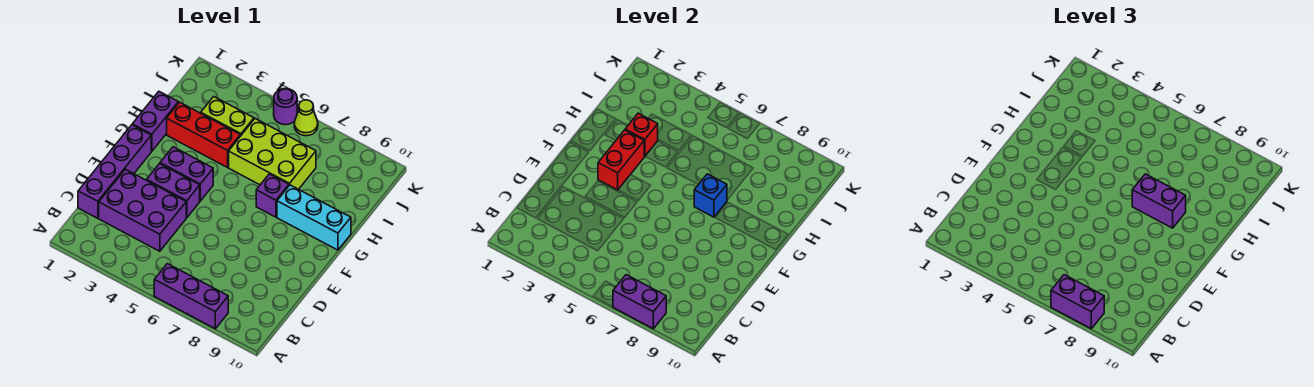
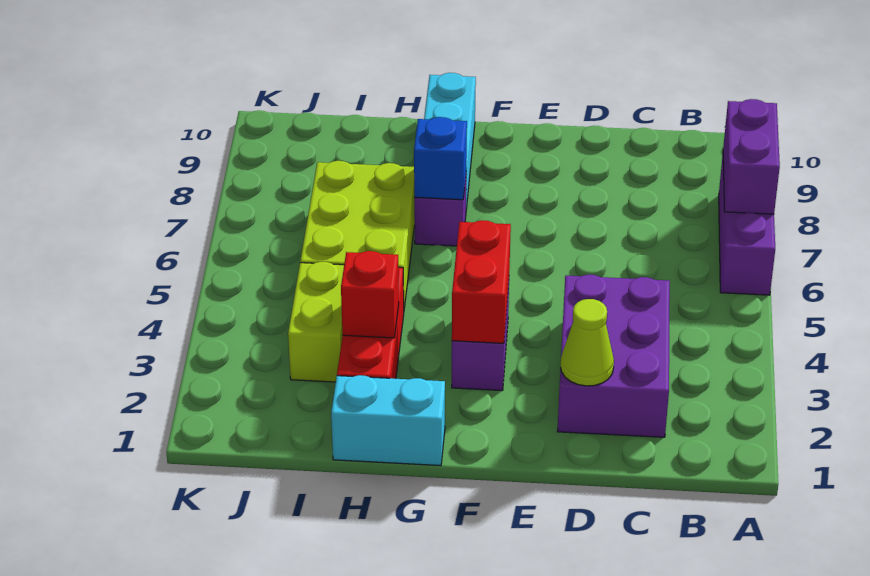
purple brick A7:A8 level 3 -> none
purple brick C1:F1 level 1 -> none
purple brick E3:E4 level 1 -> none
red brick F3:G3 level 2 -> red brick F3:F4 level 2
purple brick G1:H1 level 1 -> cyan brick G1:H1 level 1
purple brick G7:G8 level 3 -> none
purple round brick K5 level 1 -> none
lime cone K6 level 1 -> lime cone D2 level 2

